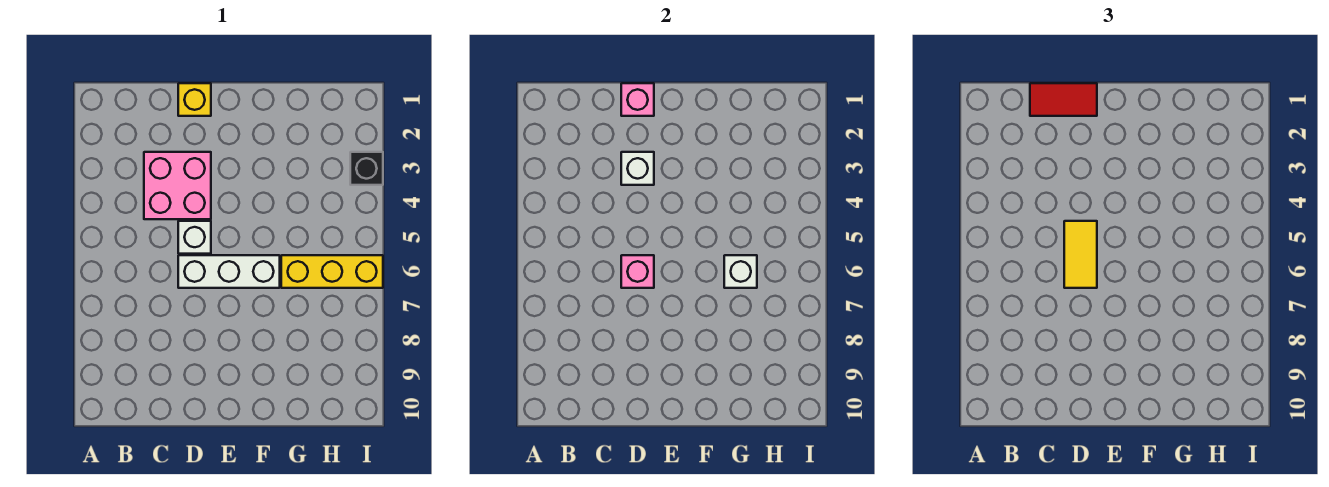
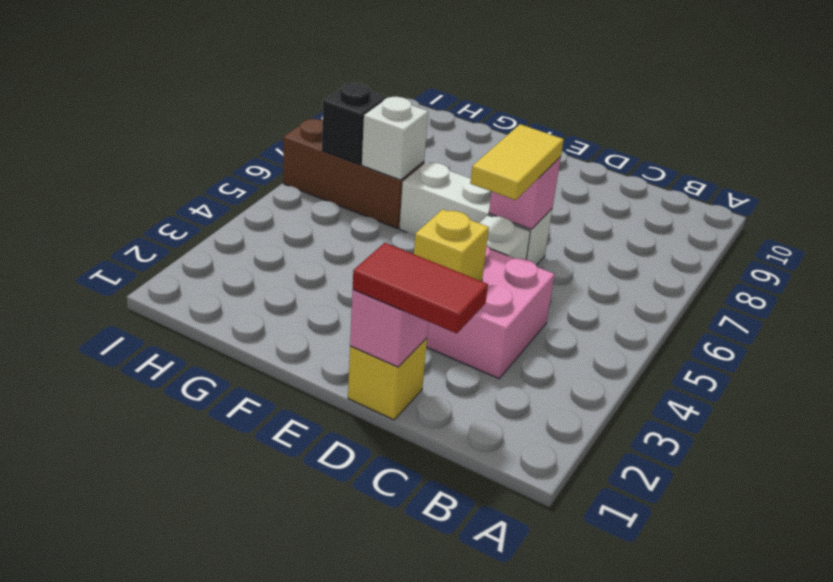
white brick D3 level 2 -> yellow brick D3 level 2
yellow brick G6:I6 level 1 -> brown brick G6:I6 level 1
black brick I3 level 1 -> black brick H6 level 2

